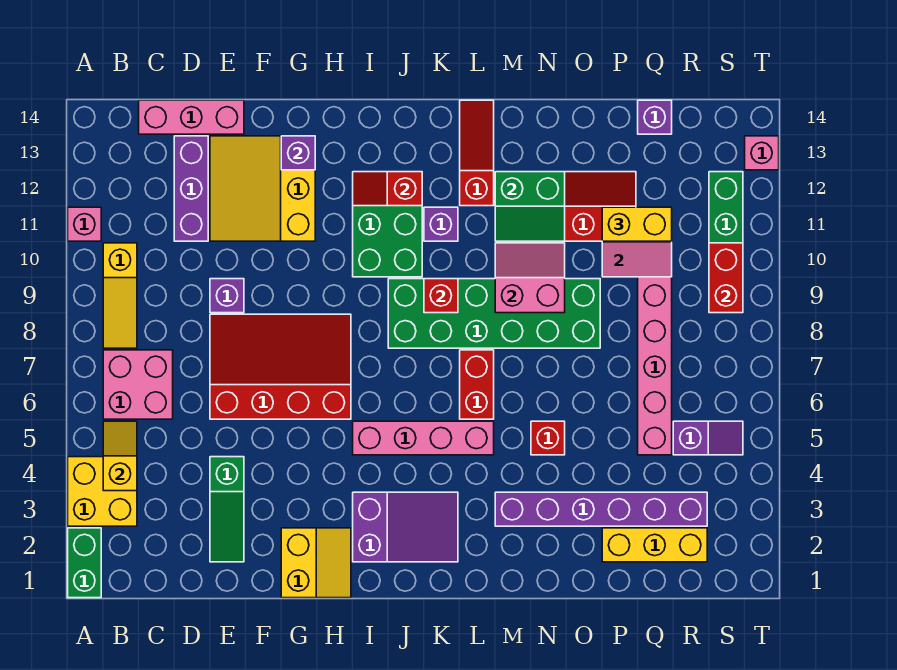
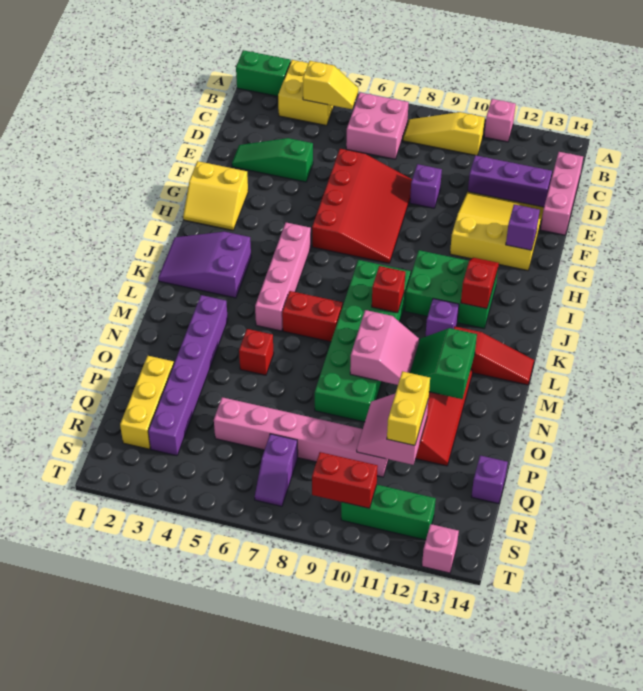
purple slope I2:K3 level 1 top I -> purple slope J1:K3 level 1 top 3
purple slope R5:S5 level 1 top R -> purple slope R7:S7 level 1 top R

